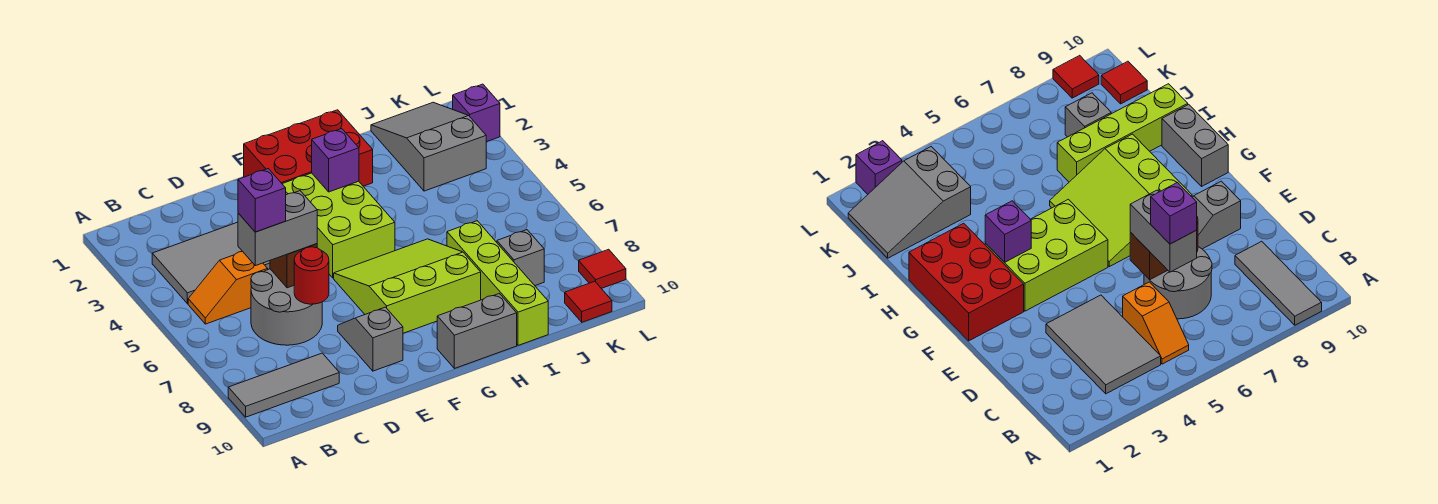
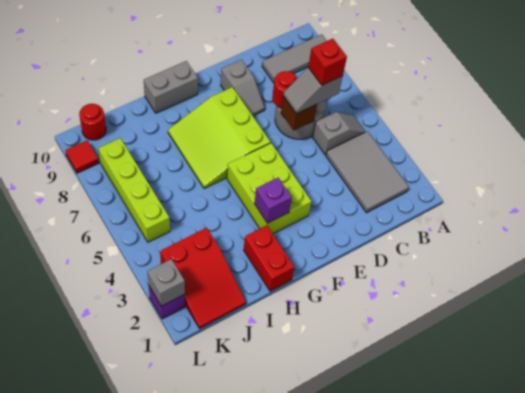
grey tile B3:D4 level 1 -> grey tile B2:C4 level 1
orange slope B5:C5 level 1 top C -> grey slope B5:C5 level 1 top C
grey brick C6:D6 level 3 -> grey slope C6:D6 level 3 top C
purple brick C6 level 4 -> red brick C6 level 4
red brick F1:H2 level 1 -> red brick H1:H2 level 1
lime slope F6:H8 level 1 top 8 -> lime slope F6:H8 level 1 top F
lime brick I7:I10 level 1 -> lime brick K5:K8 level 1
grey slope J1:K3 level 1 top 3 -> red slope J1:K3 level 1 top 3
grey brick J8 level 1 -> grey brick L2 level 2
red tile K10 level 1 -> red round brick K10 level 1

